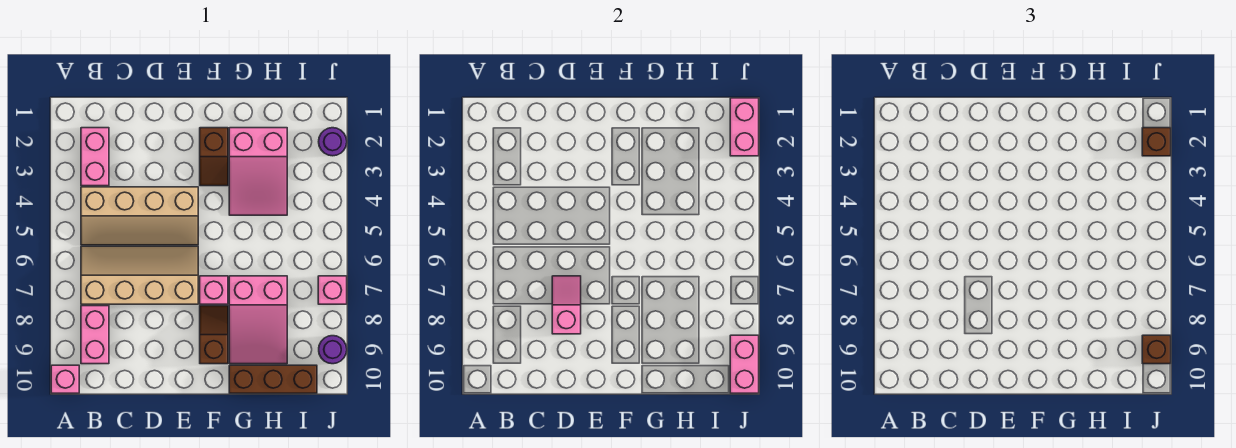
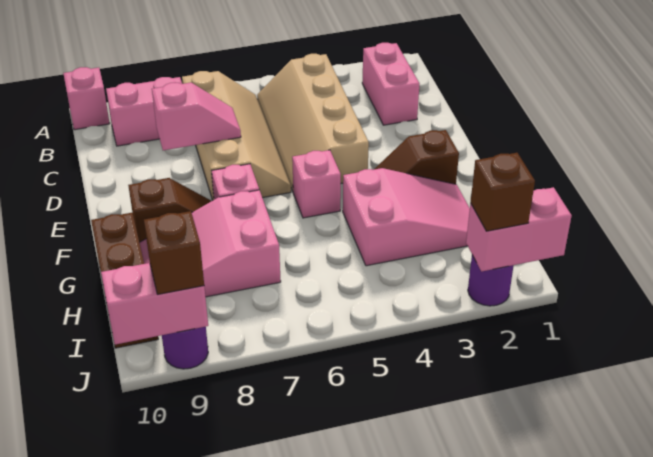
pink brick B2:B3 level 1 -> pink brick B2:C2 level 1
pink slope G2:H4 level 1 top 2 -> pink slope G2:H4 level 1 top 4
pink brick J7 level 1 -> pink brick F5 level 1

